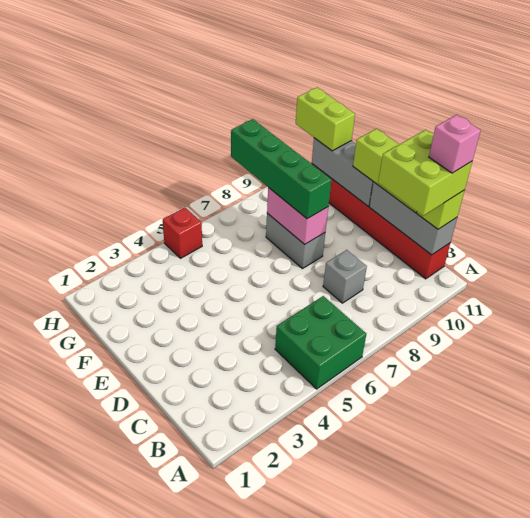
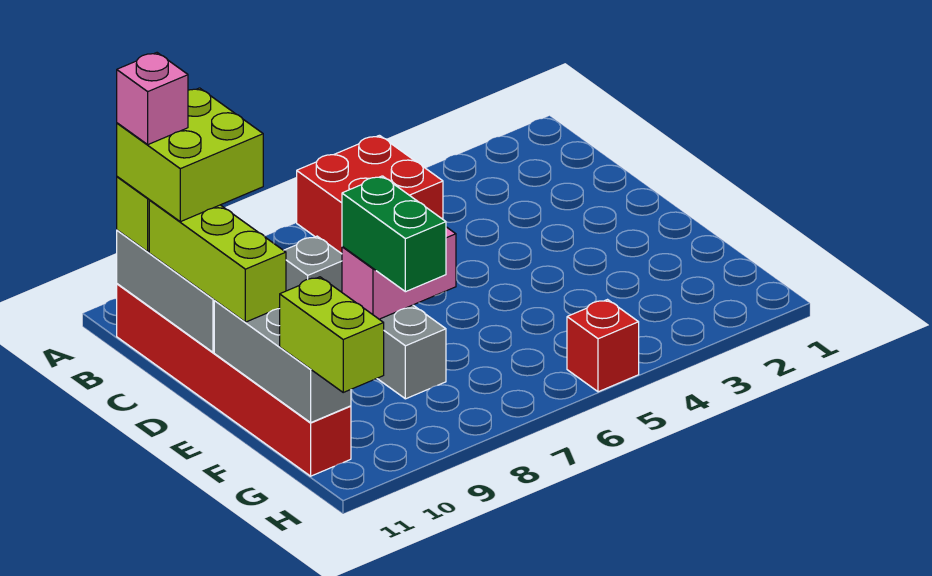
green brick A5:B6 level 1 -> red brick A5:B6 level 1
pink brick E8:F8 level 2 -> pink brick E7:E8 level 2
green brick E8:H8 level 3 -> green brick E8:F8 level 3

